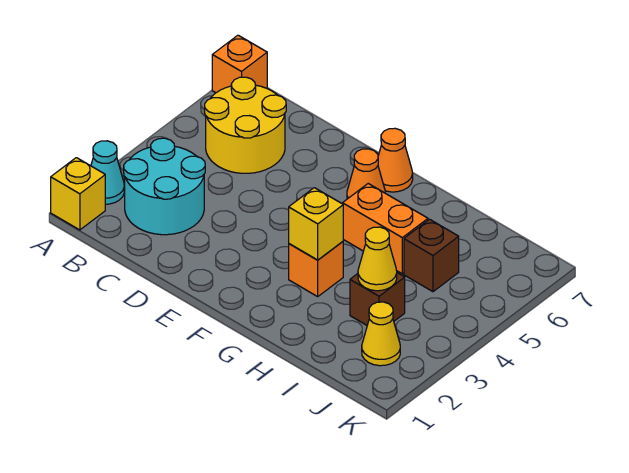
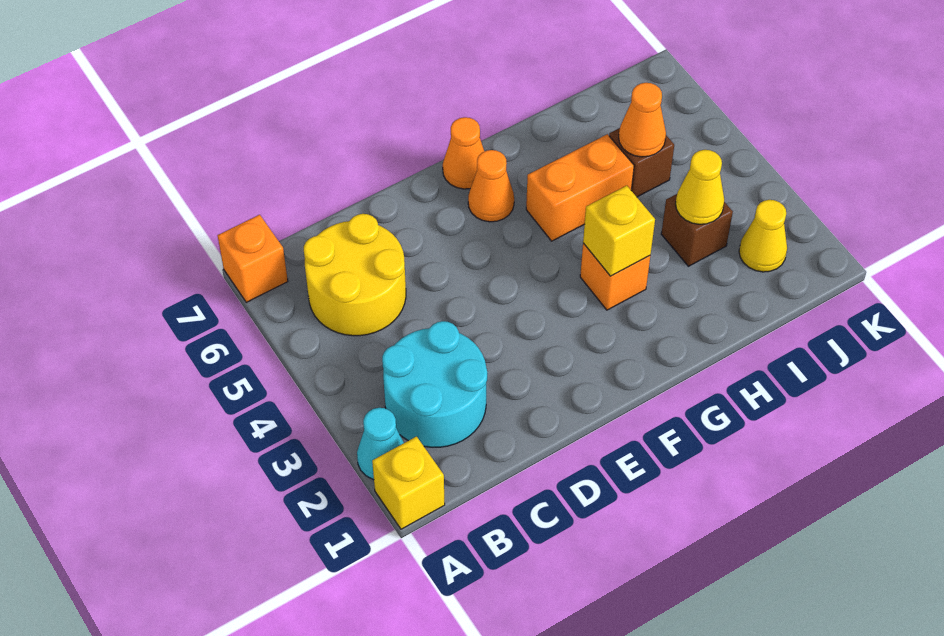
none -> orange cone I5 level 2

